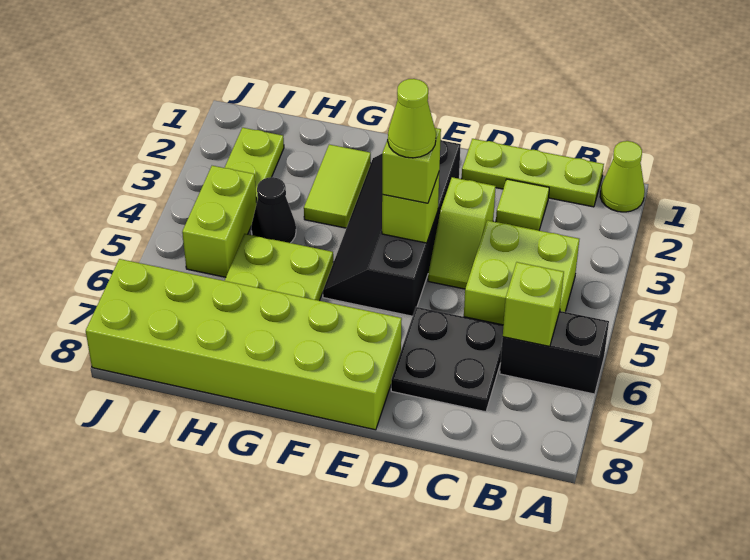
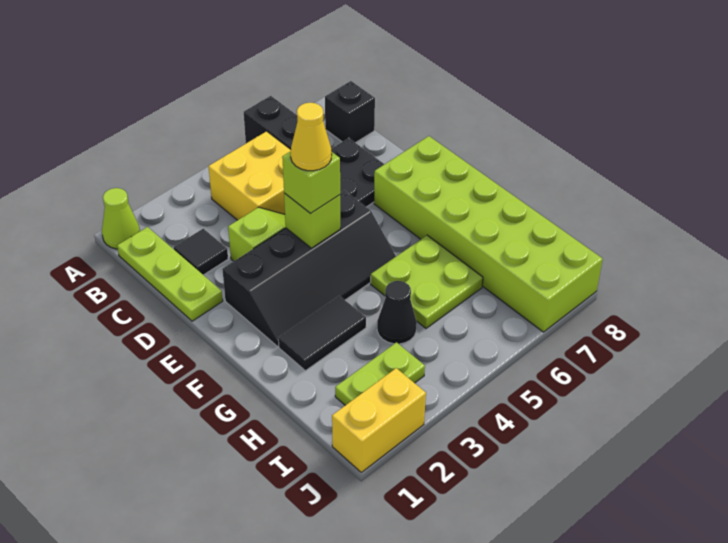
lime brick B4:C5 level 1 -> yellow brick B4:C5 level 1
lime brick B6 level 2 -> none
none -> black brick B8 level 1
lime tile C2 level 1 -> black tile C2 level 1
lime cone E4 level 4 -> yellow cone E4 level 4
lime tile G2:G3 level 1 -> black tile G2:G3 level 1
lime brick I4:I5 level 1 -> none
none -> yellow brick J1:J2 level 1

